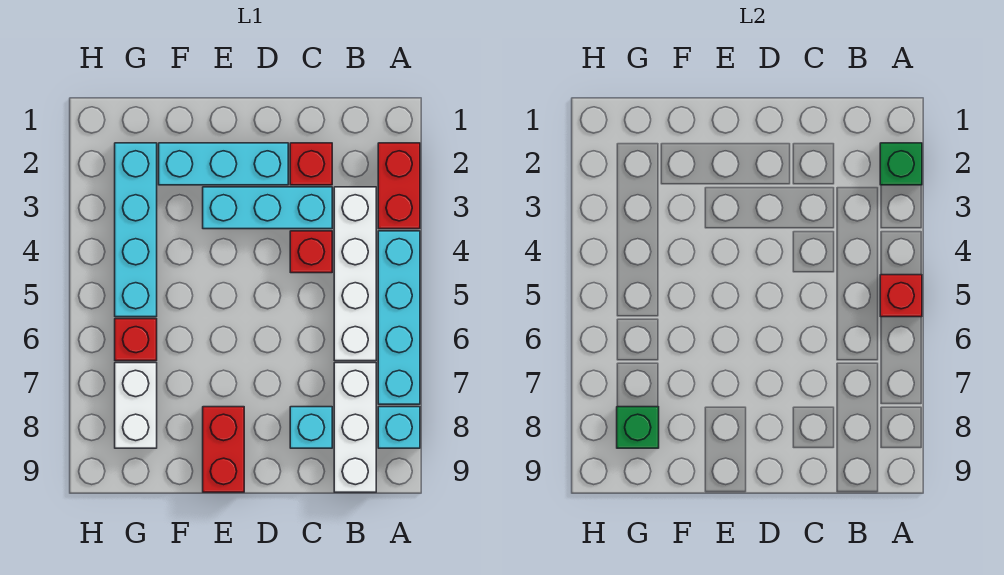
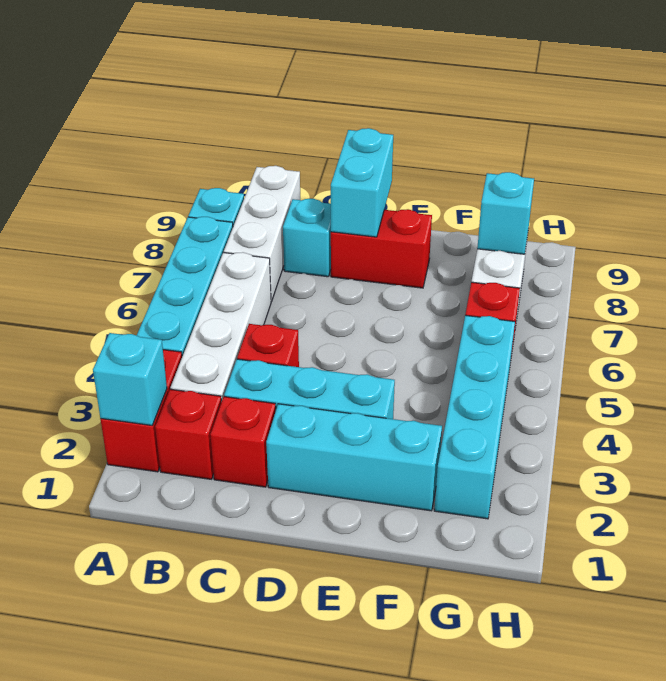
green brick A2 level 2 -> cyan brick A2 level 2
red brick A5 level 2 -> red brick B2 level 1
none -> cyan brick D8:D9 level 2
red brick E8:E9 level 1 -> red brick D8:E8 level 1
green brick G8 level 2 -> cyan brick G8 level 2

